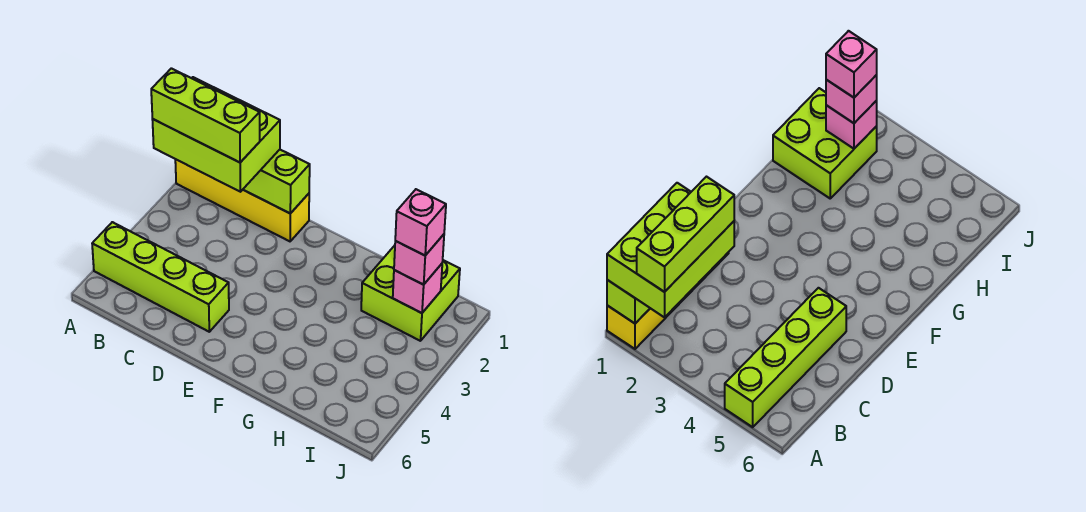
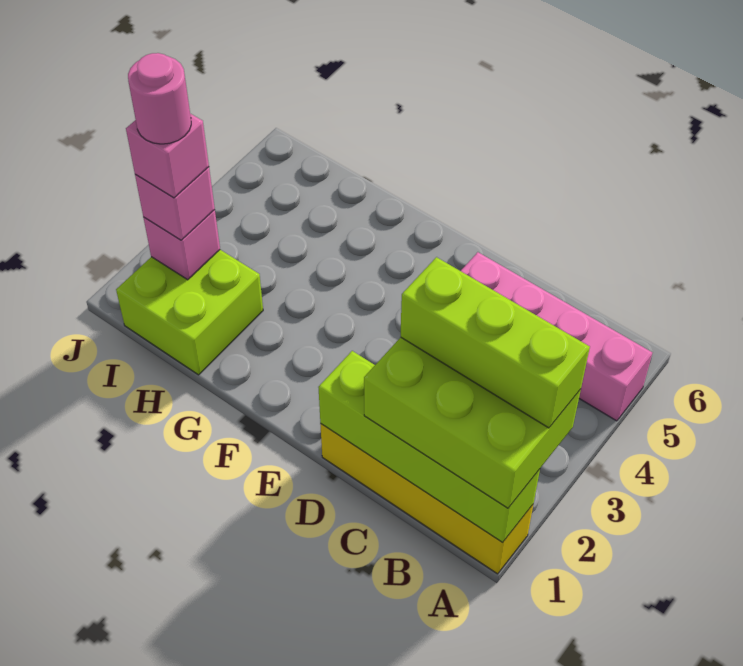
lime brick A5:D5 level 1 -> pink brick A5:D5 level 1
none -> pink round brick I2 level 5

